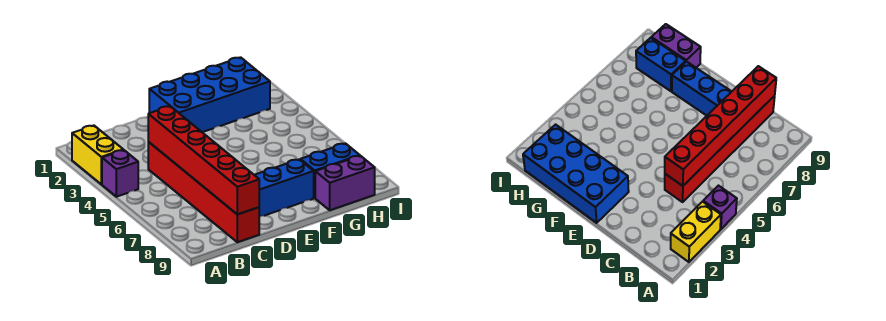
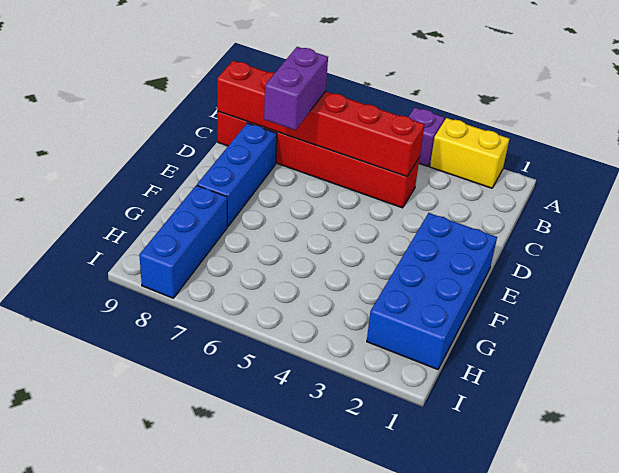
blue brick G8:H8 level 1 -> blue brick G8:I8 level 1
purple brick G9:H9 level 1 -> purple brick C7:D7 level 3

